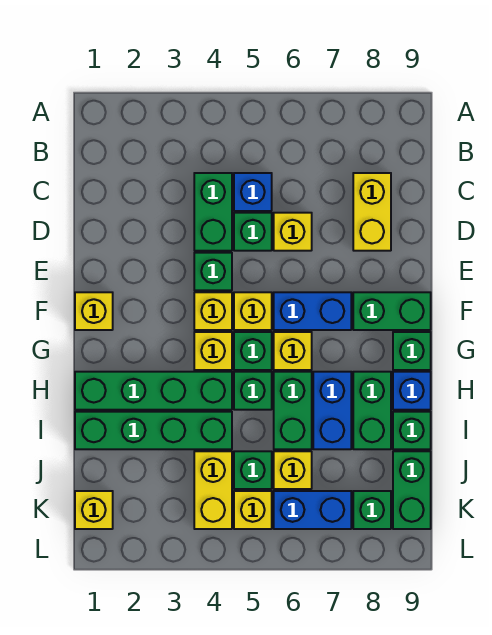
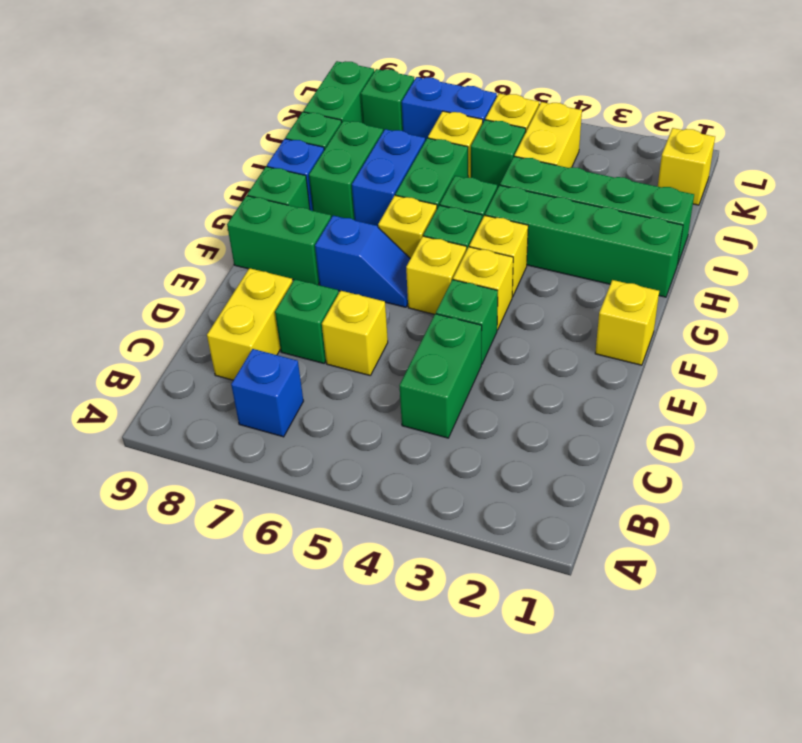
blue brick C5 level 1 -> blue brick B7 level 1
green brick D5 level 1 -> green brick D7 level 1
blue brick F6:F7 level 1 -> blue slope F6:F7 level 1 top 7

